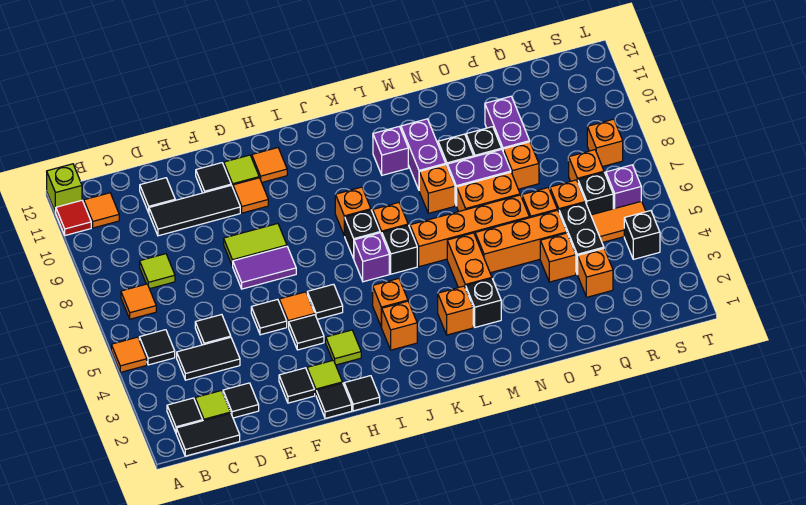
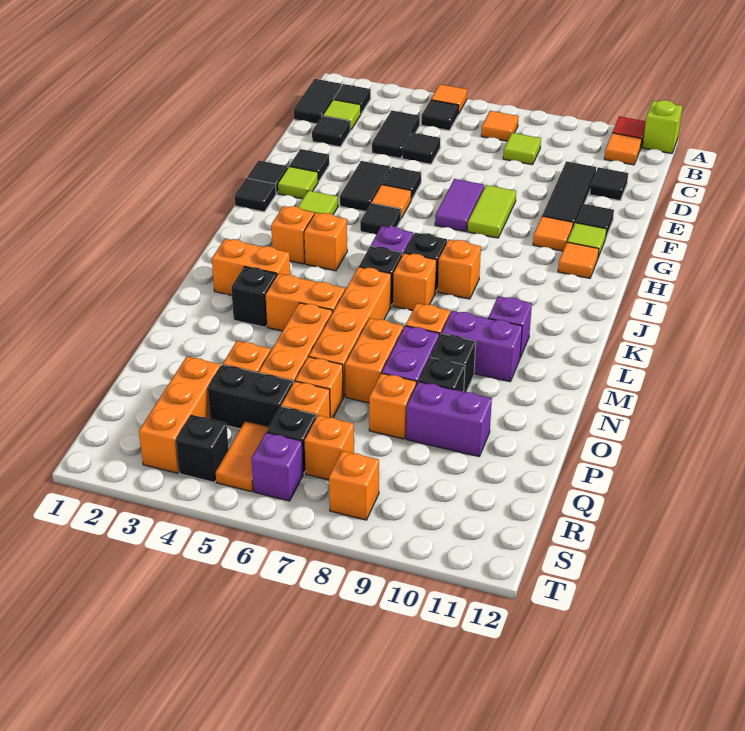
black tile G4 level 1 -> black tile F4:G4 level 1
orange brick L3 level 1 -> orange brick L2:L3 level 1
orange brick Q3 level 1 -> orange brick Q3:S3 level 1

